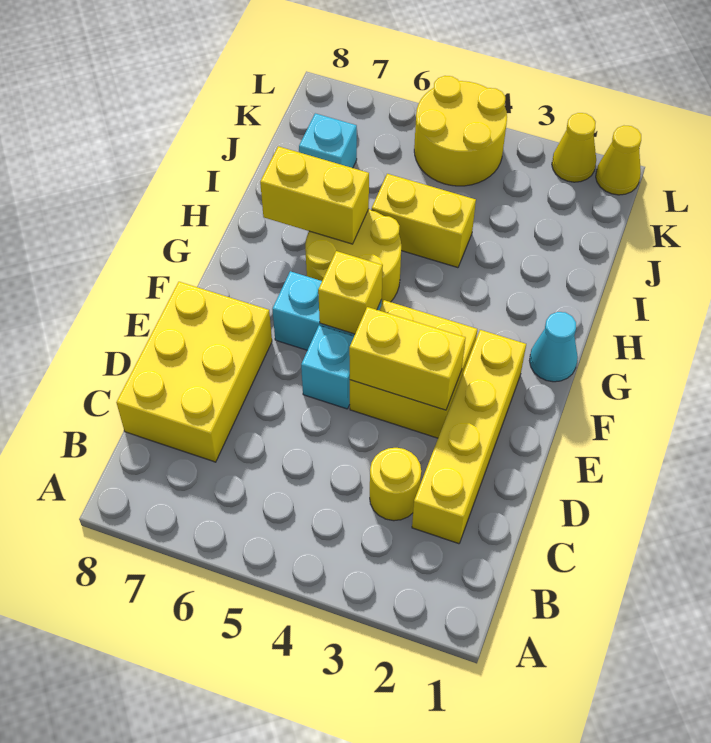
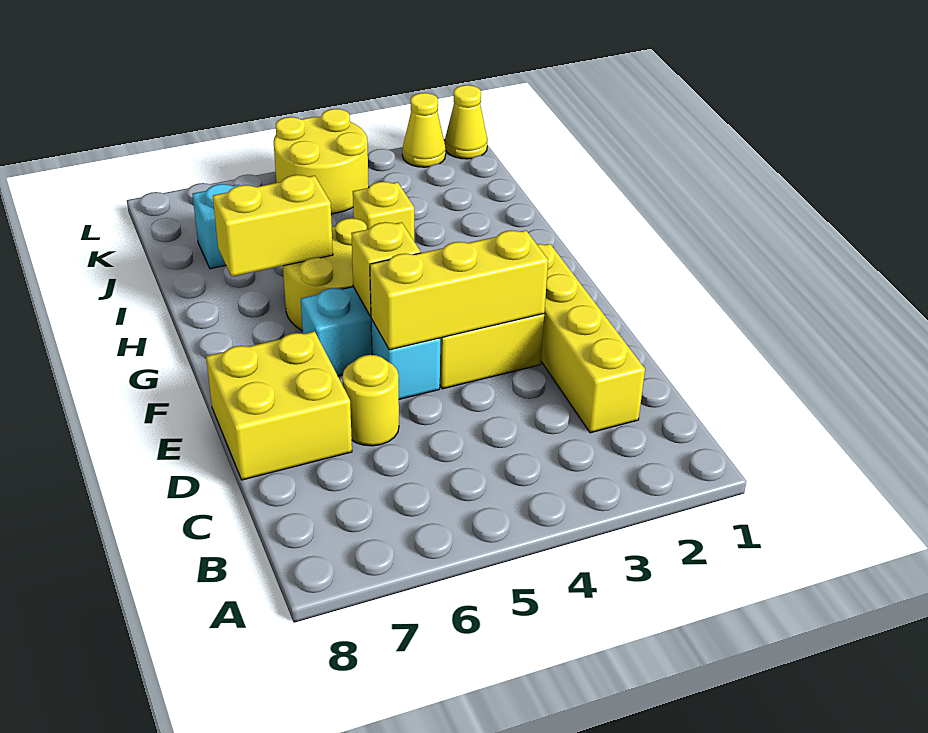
yellow round brick C3 level 1 -> yellow round brick D6 level 1
yellow brick C7:E8 level 1 -> yellow brick D7:E8 level 1
yellow brick E3:E4 level 2 -> yellow brick E3:E5 level 2
cyan cone G1 level 1 -> none
yellow brick I4:I5 level 1 -> yellow brick I4 level 1

